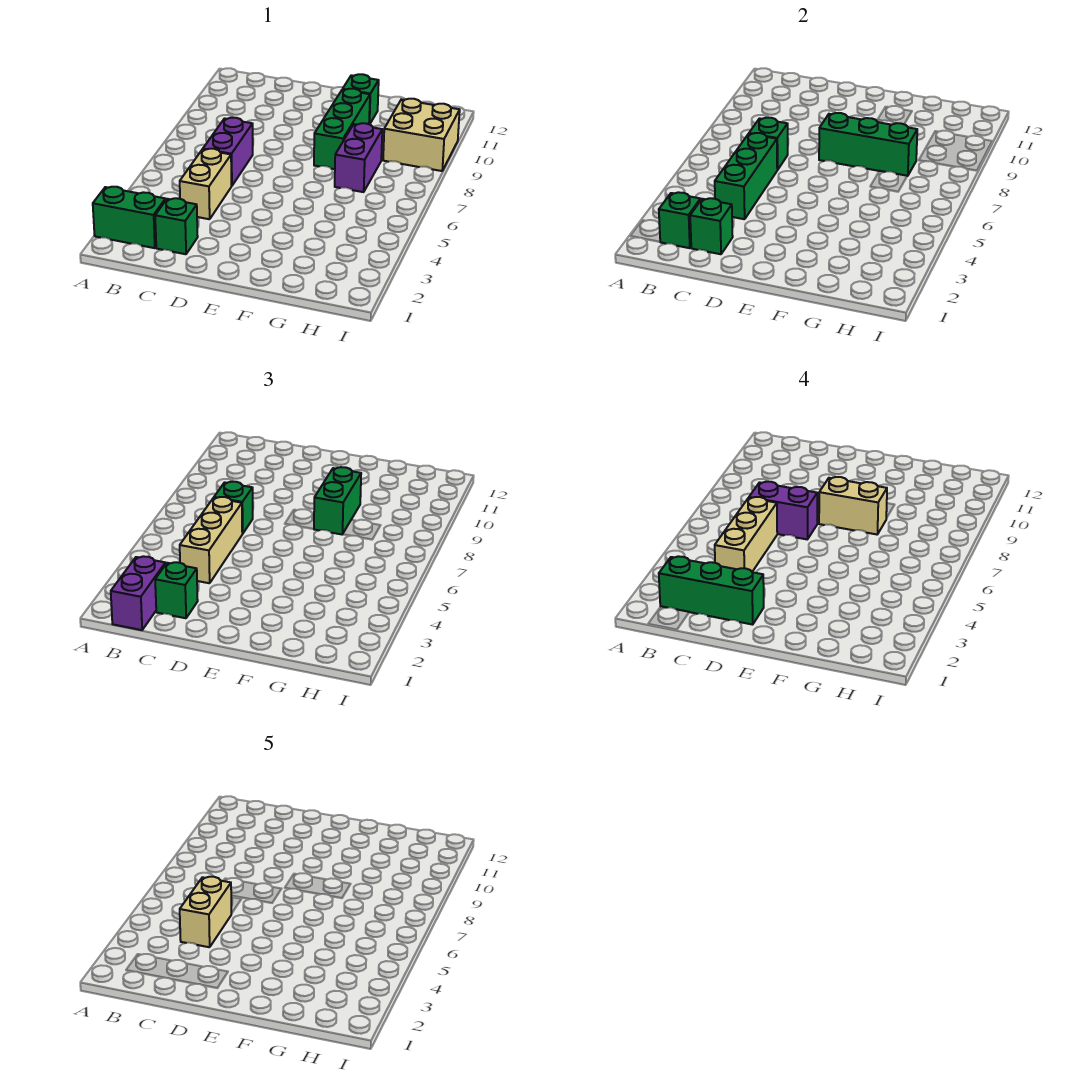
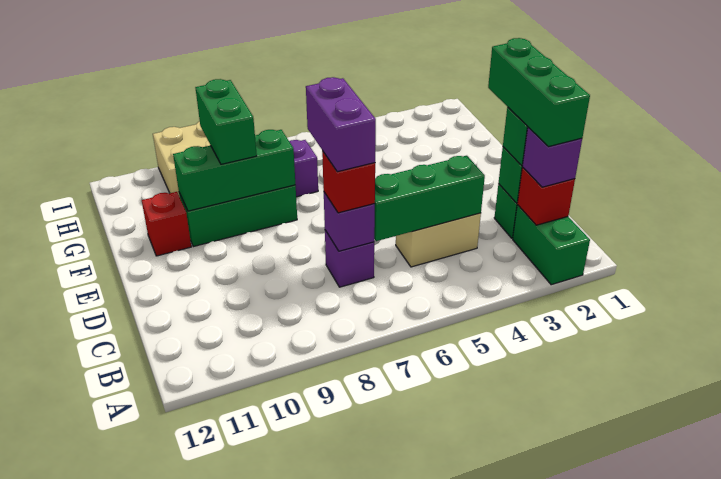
purple brick B1:B2 level 3 -> purple brick B2 level 3
green brick B2 level 2 -> red brick B2 level 2
tan brick C4:C6 level 3 -> none
tan brick C4:C6 level 4 -> none
tan brick C4:C5 level 5 -> none
purple brick C6:C7 level 1 -> purple brick C7 level 1
green brick C7 level 2 -> purple brick C7 level 2
green brick C7 level 3 -> red brick C7 level 3
green brick E8:G8 level 2 -> green brick F8:F10 level 2
tan brick E8:F8 level 4 -> none
green brick F8:F9 level 3 -> green brick F9:G9 level 3
green brick F11 level 1 -> red brick F11 level 1

